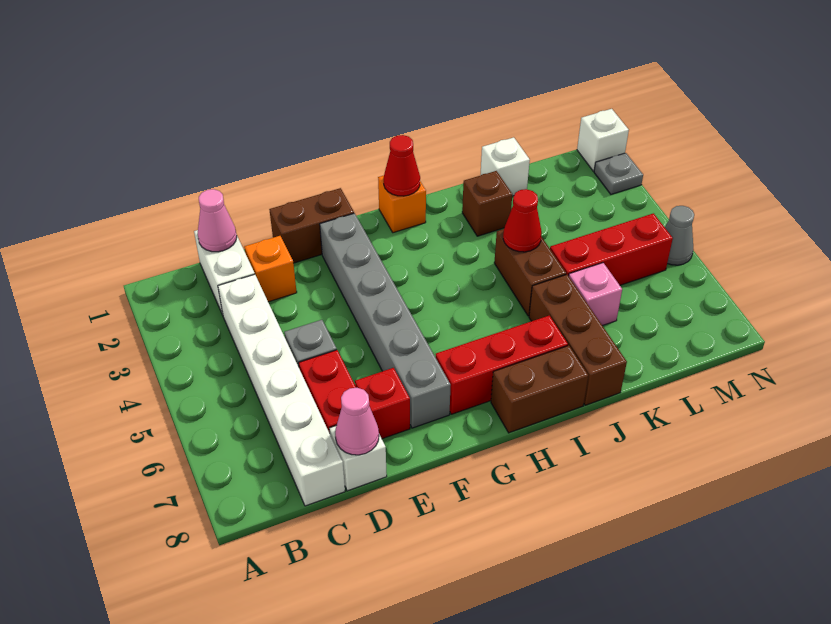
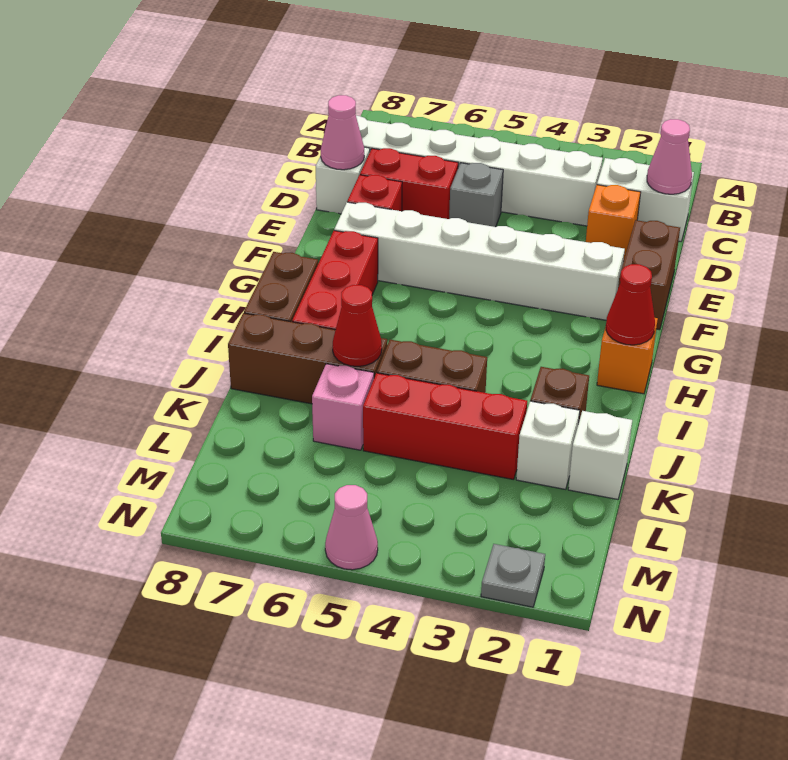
grey brick F2:F7 level 1 -> white brick F2:F7 level 1
red cone J4 level 2 -> red cone J6 level 2
red brick K5:M5 level 1 -> red brick K3:K5 level 1
white brick N1 level 1 -> white brick K2 level 1
grey cone N5 level 1 -> pink cone N5 level 1

